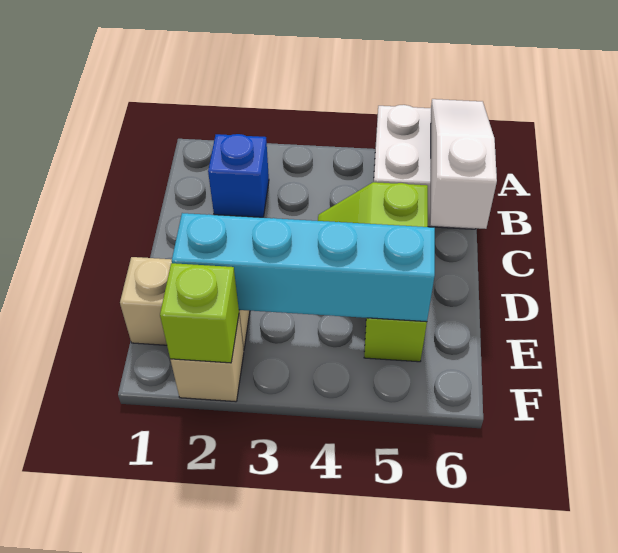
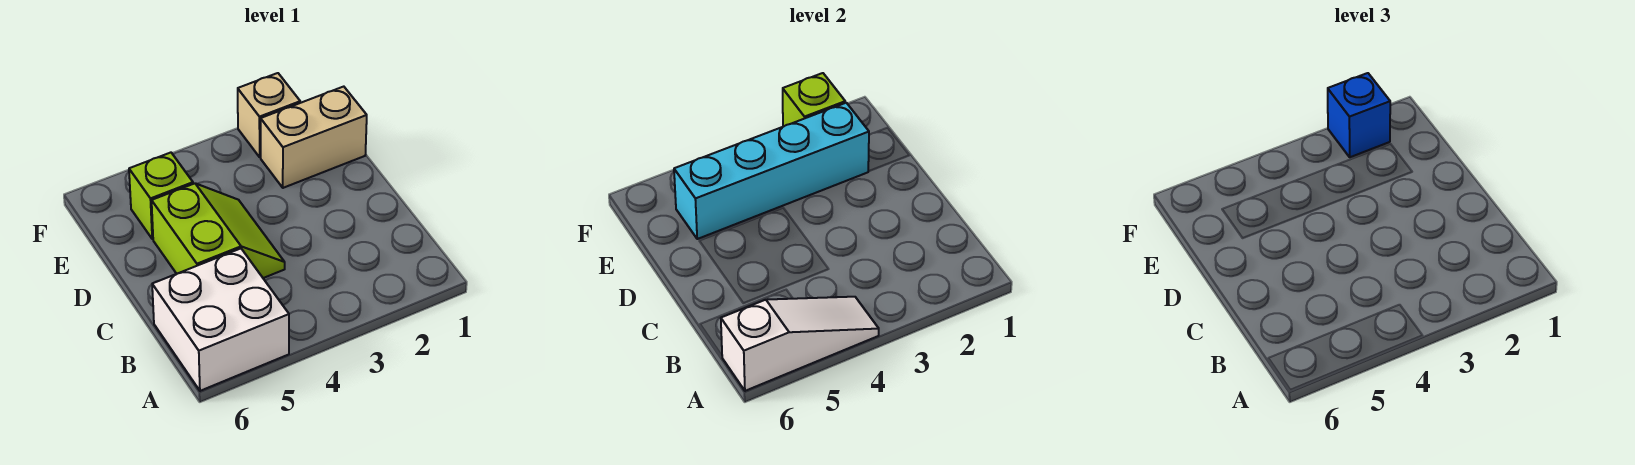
white slope A6:C6 level 2 top C -> white slope A4:A6 level 2 top 6
blue brick B2 level 1 -> blue brick F2 level 3

